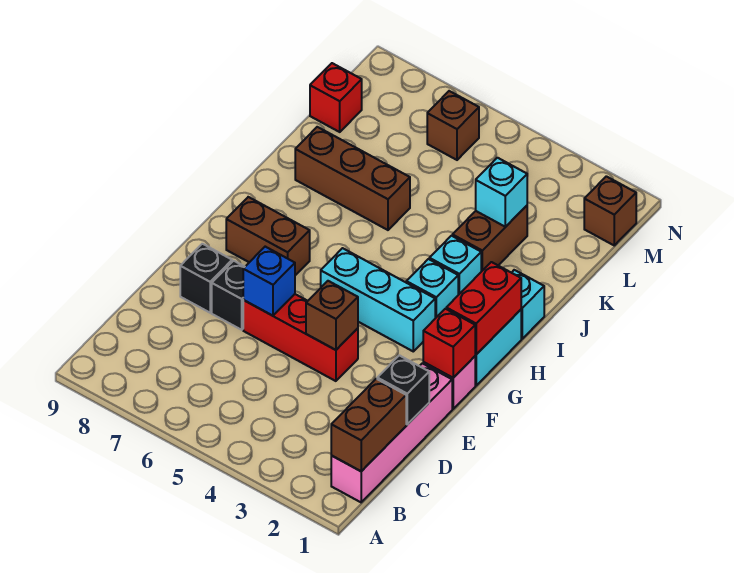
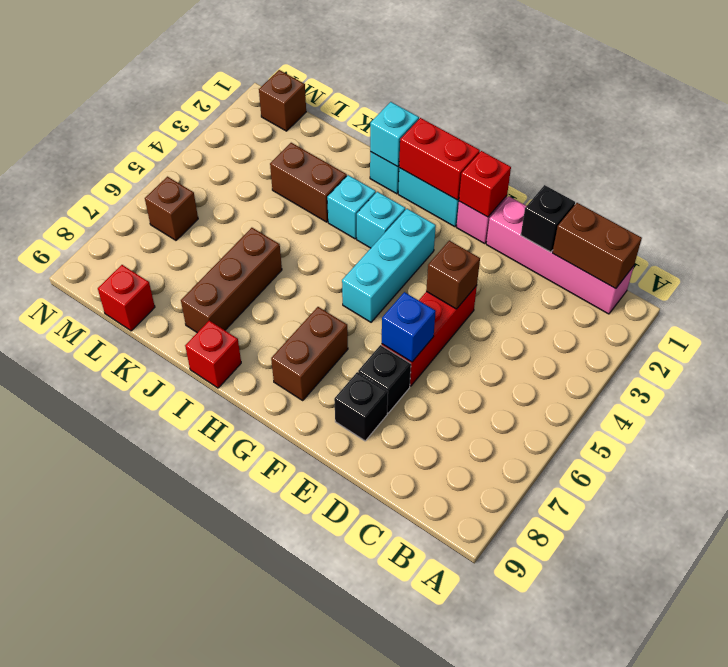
none -> red brick I9 level 1
cyan brick K3 level 2 -> cyan brick I1 level 2

